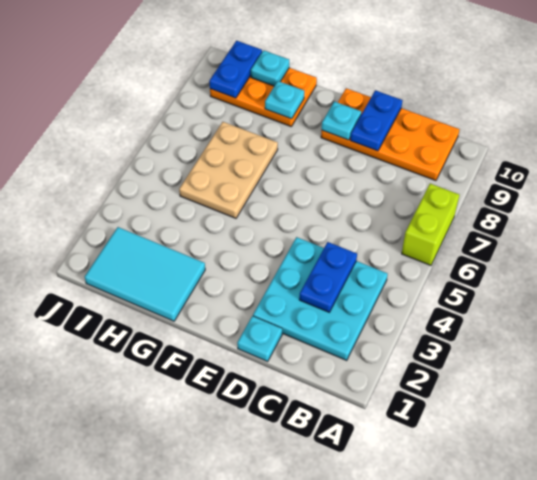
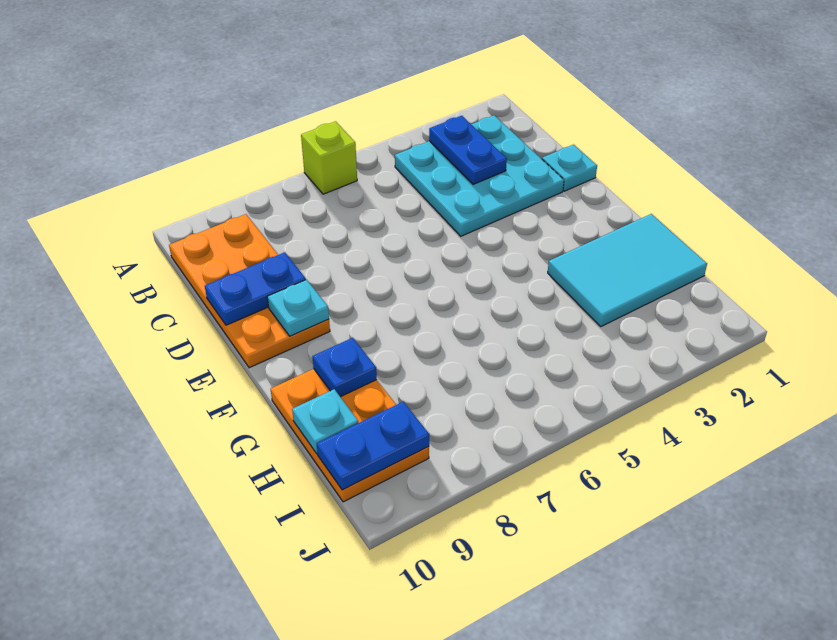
lime brick A6:A7 level 1 -> lime brick A6 level 1
blue plate C3:C4 level 2 -> blue plate B3:C3 level 2
cyan tile G1:I2 level 1 -> cyan tile G1:H3 level 1
tan plate G5:H7 level 1 -> none
cyan plate G9 level 2 -> blue plate G9 level 2

